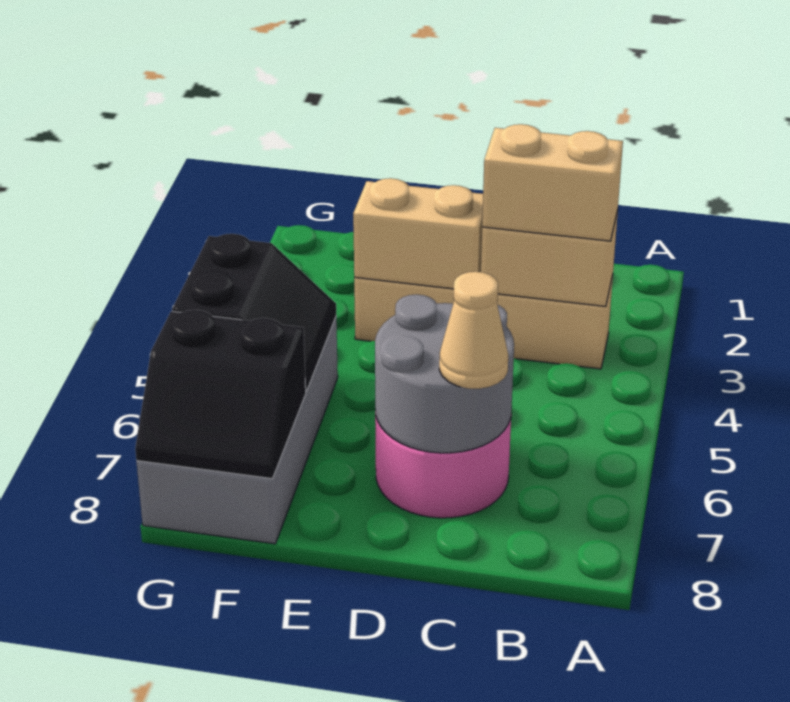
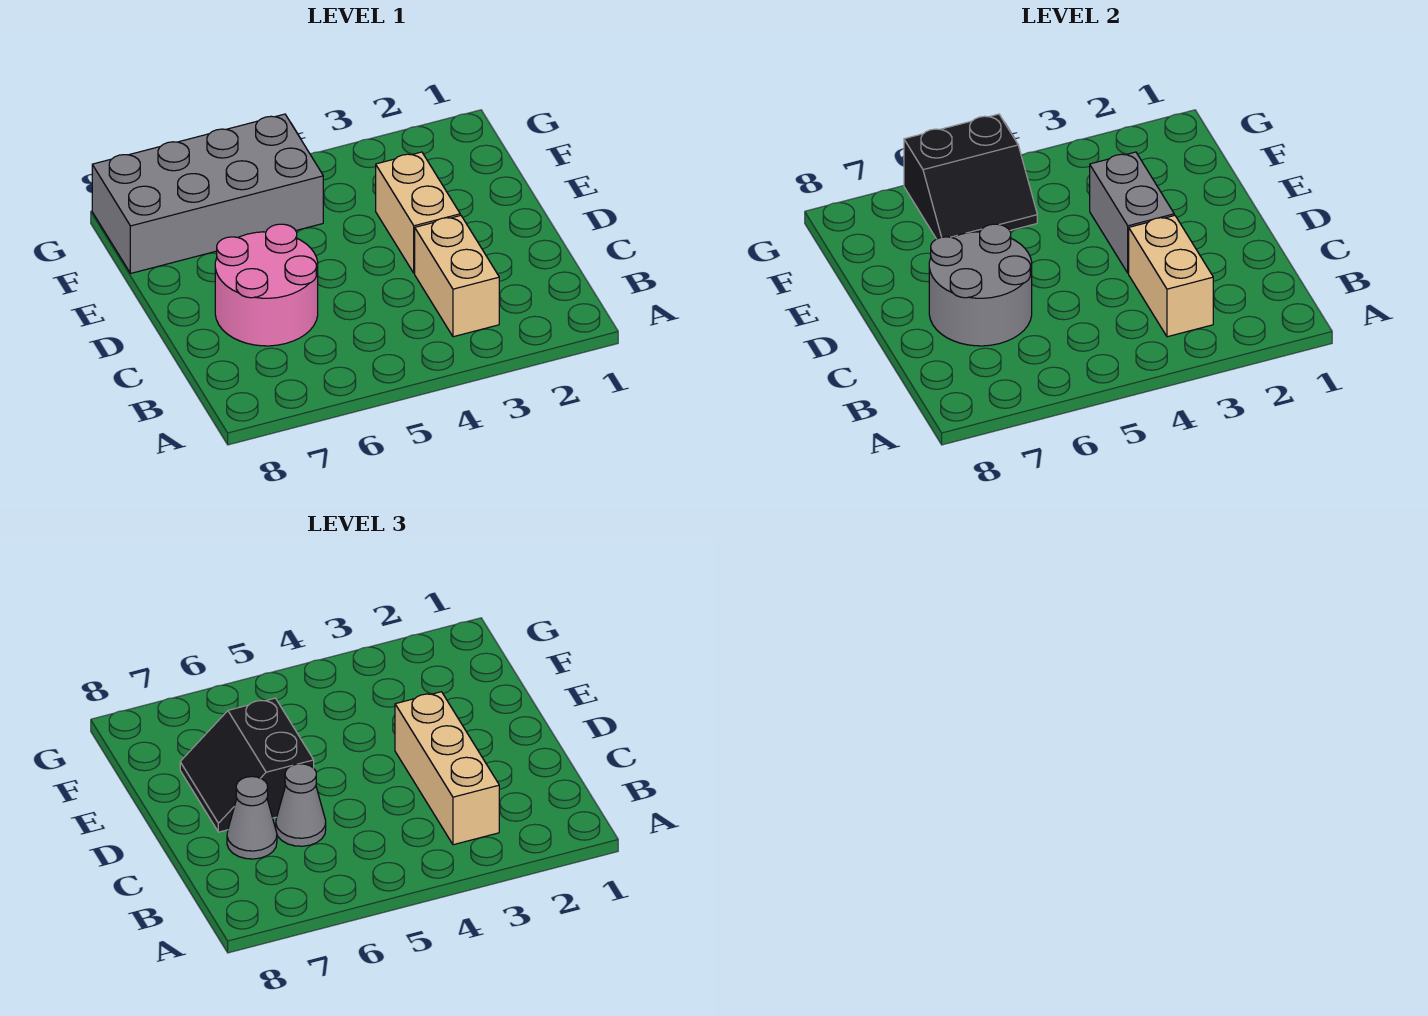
tan brick B3:C3 level 3 -> tan brick B3:D3 level 3
none -> grey cone C6 level 3
tan cone C7 level 3 -> grey cone C7 level 3
tan brick D3:E3 level 2 -> grey brick D3:E3 level 2
black slope F7:G8 level 2 top 7 -> black slope D6:E7 level 3 top 6

